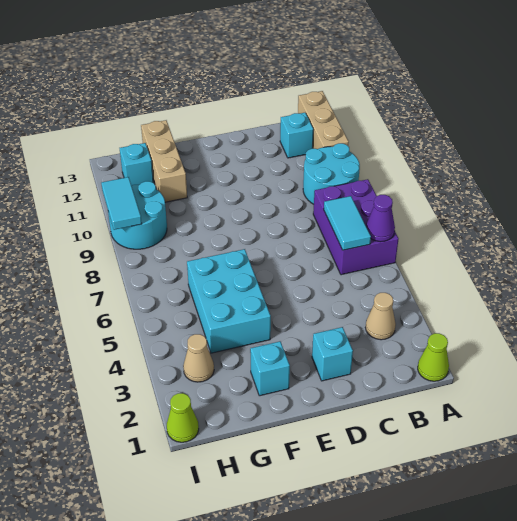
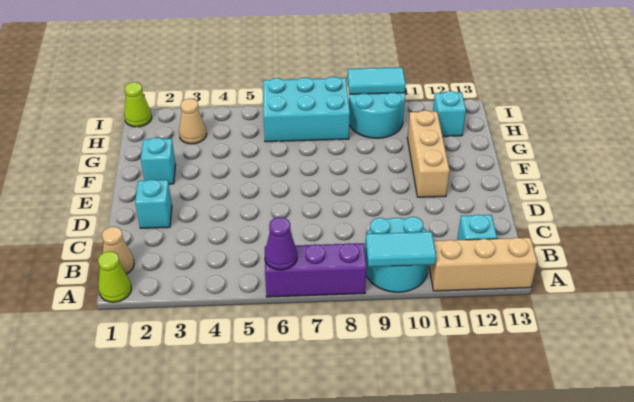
purple brick A6:B8 level 1 -> purple brick A6:A8 level 1
tan cone B3 level 1 -> tan cone B1 level 1
cyan tile B6:B7 level 2 -> cyan tile A9:A10 level 2
cyan brick F4:G6 level 1 -> cyan brick H6:I8 level 1
tan brick G11:G13 level 1 -> tan brick E11:G11 level 1

